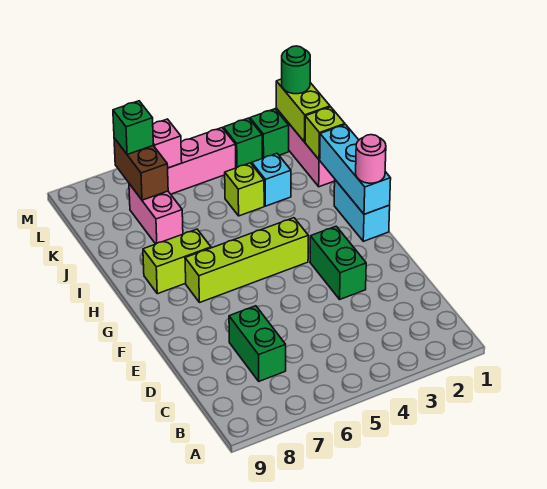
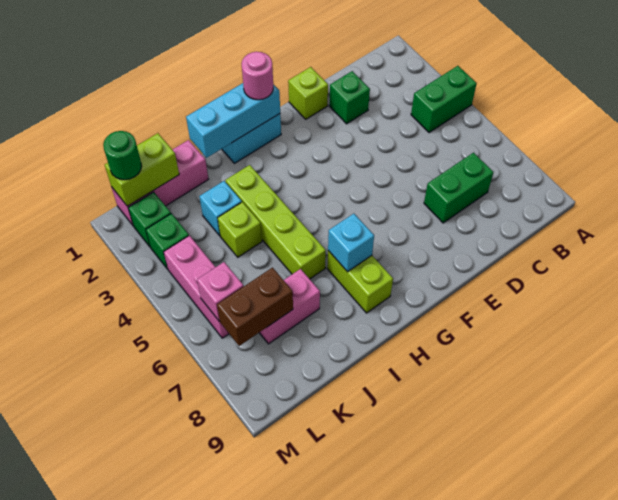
green brick E3:F3 level 1 -> green brick A4:B4 level 1
lime brick G4:G7 level 1 -> lime brick I3:I6 level 1
none -> cyan brick H7 level 2
lime brick J1 level 2 -> lime brick E1 level 1
green brick L7 level 3 -> green brick D2 level 1

